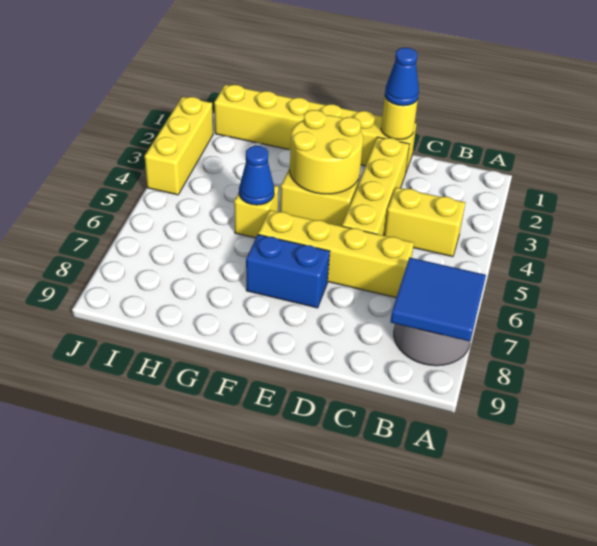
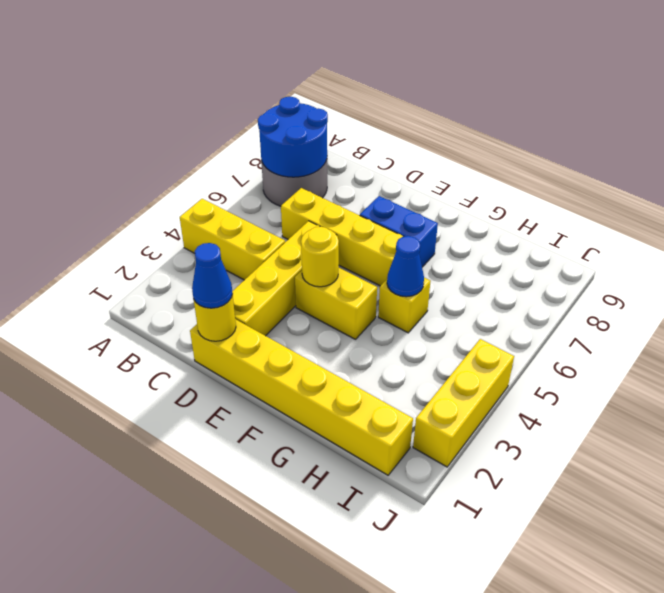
blue tile A7:B8 level 2 -> blue round brick A7:B8 level 2
yellow brick B4:C4 level 1 -> yellow brick A4:C4 level 1
yellow round brick E3:F4 level 2 -> yellow round brick E4 level 2

